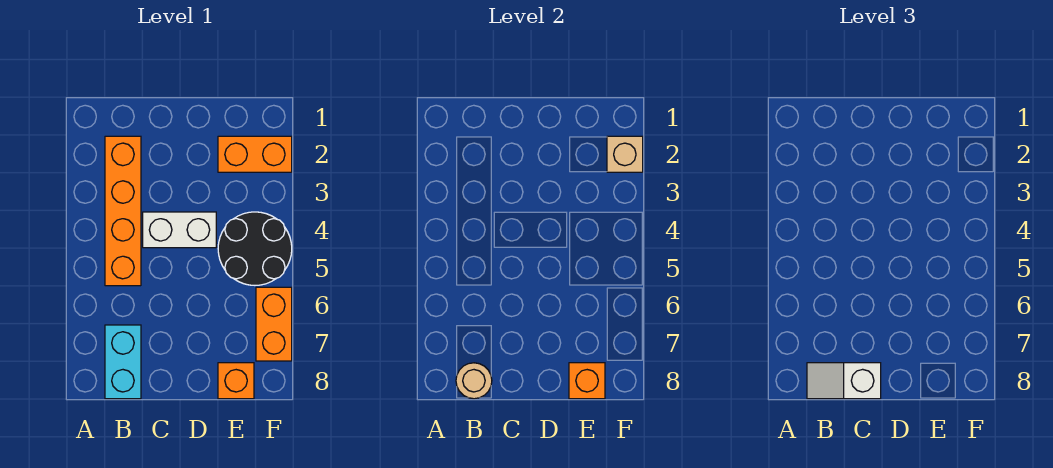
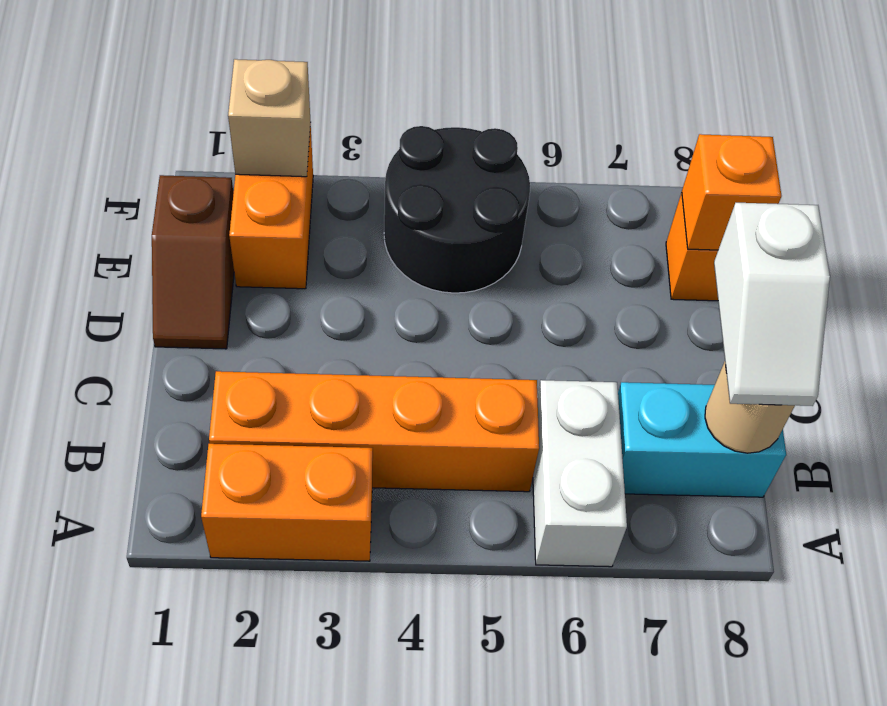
white brick C4:D4 level 1 -> white brick A6:B6 level 1
none -> brown slope D1:E1 level 1 top E
orange brick F6:F7 level 1 -> orange brick A2:A3 level 1

